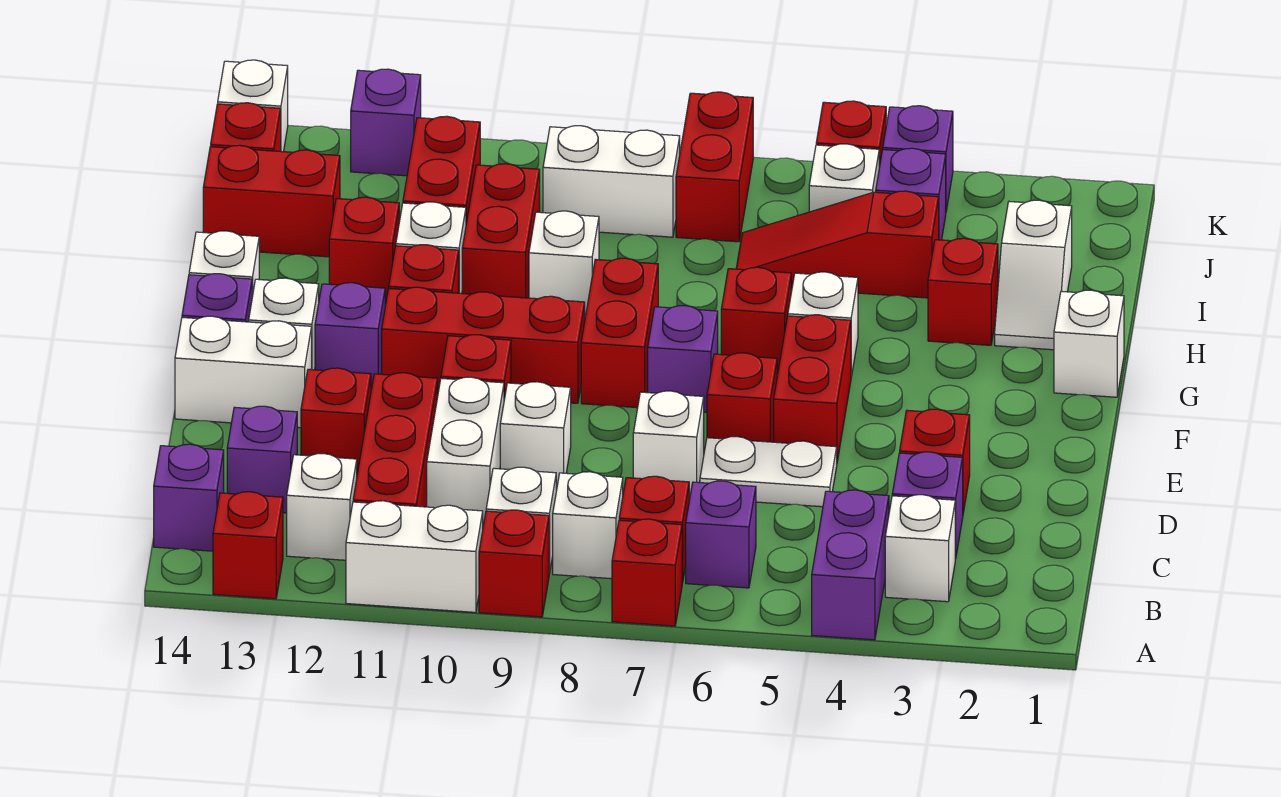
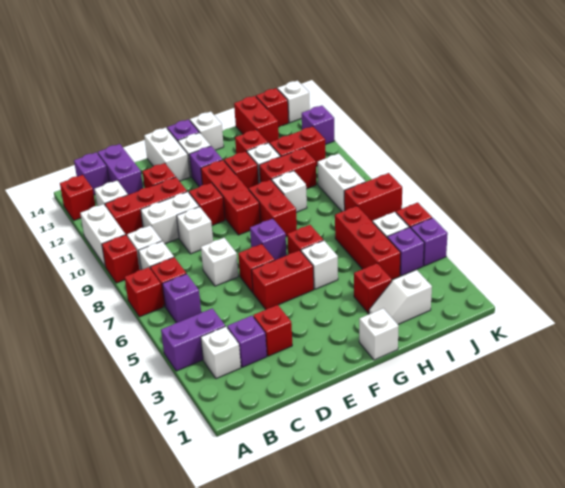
purple brick C13 level 1 -> purple brick C13:C14 level 1
white plate D5:D6 level 1 -> none
red brick F8:G8 level 1 -> red brick G8:G9 level 1
red slope I4:I6 level 1 top 4 -> red brick I4:I6 level 1

